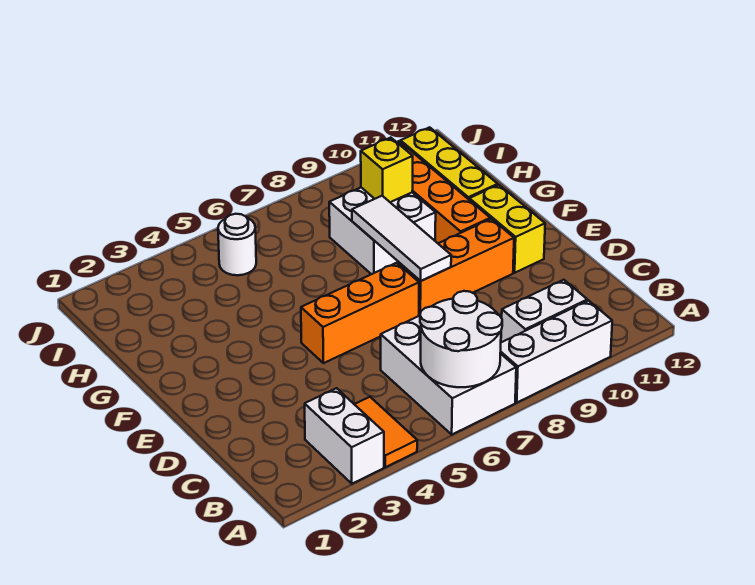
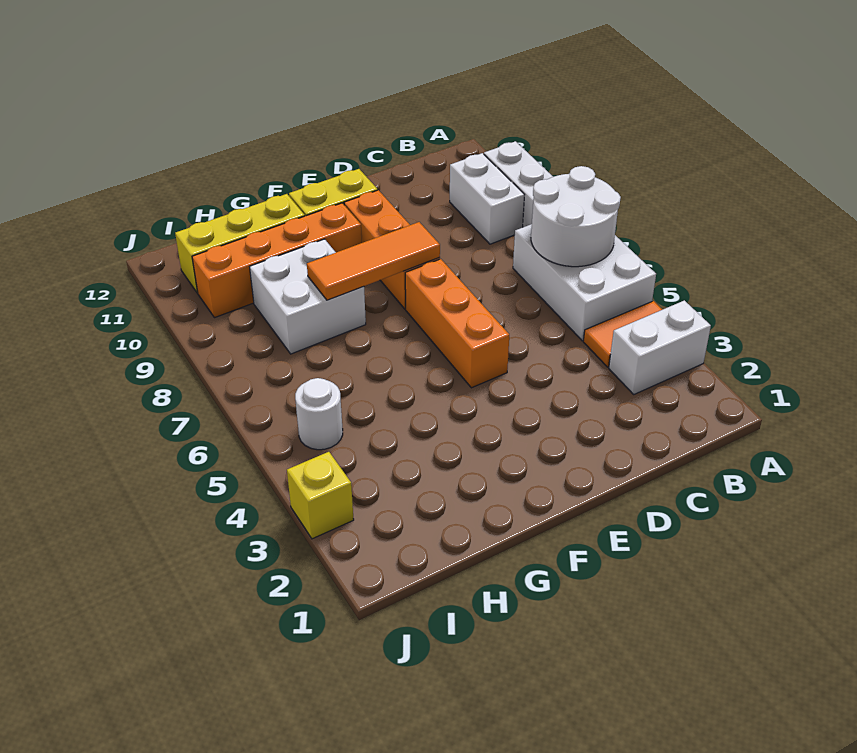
white brick A6:C7 level 1 -> white brick A5:B7 level 1
white tile E8:G8 level 2 -> orange tile E8:G8 level 2
yellow brick H9 level 2 -> yellow brick J3 level 1

